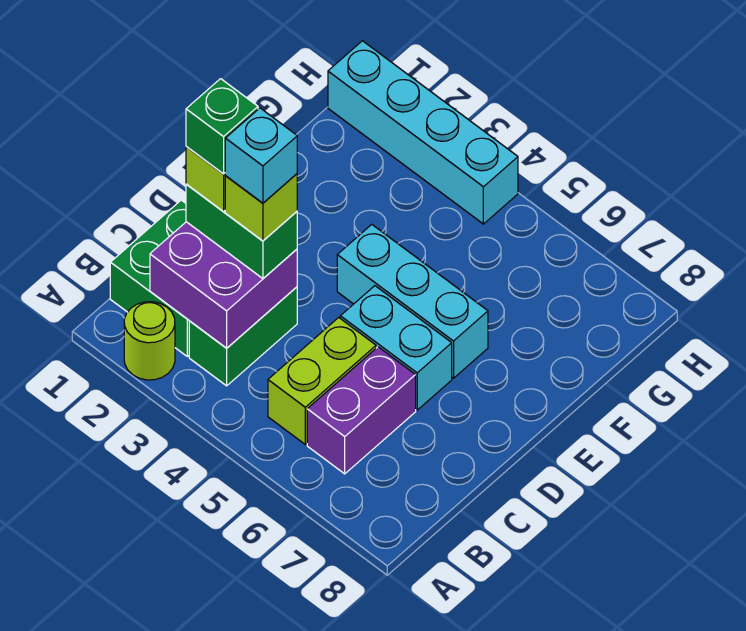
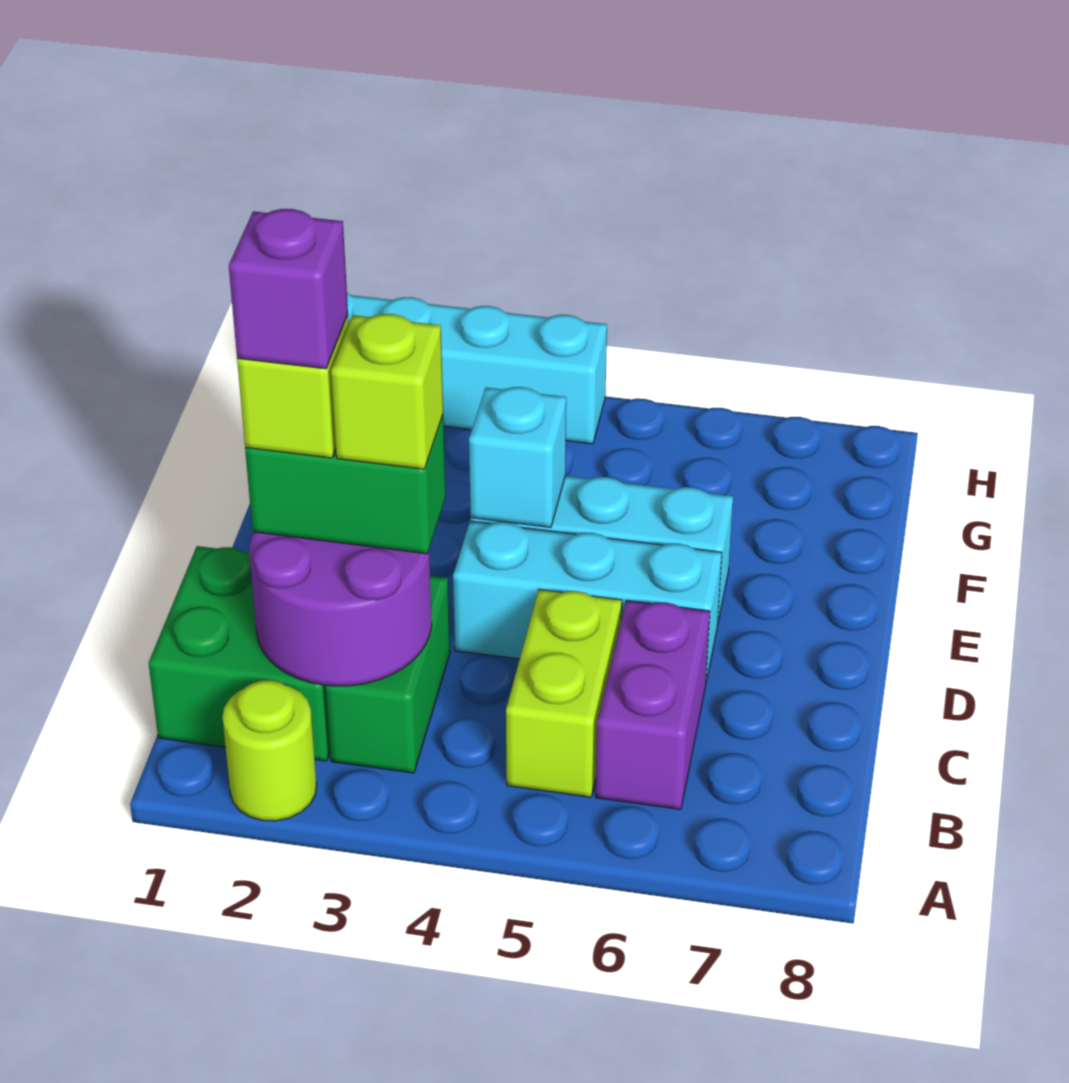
purple brick B2:C3 level 2 -> purple round brick B2:C3 level 2
green brick C2 level 5 -> purple brick C2 level 5
cyan brick C3 level 5 -> cyan brick E4 level 2
cyan brick D5:D6 level 1 -> cyan brick D4:D6 level 1

